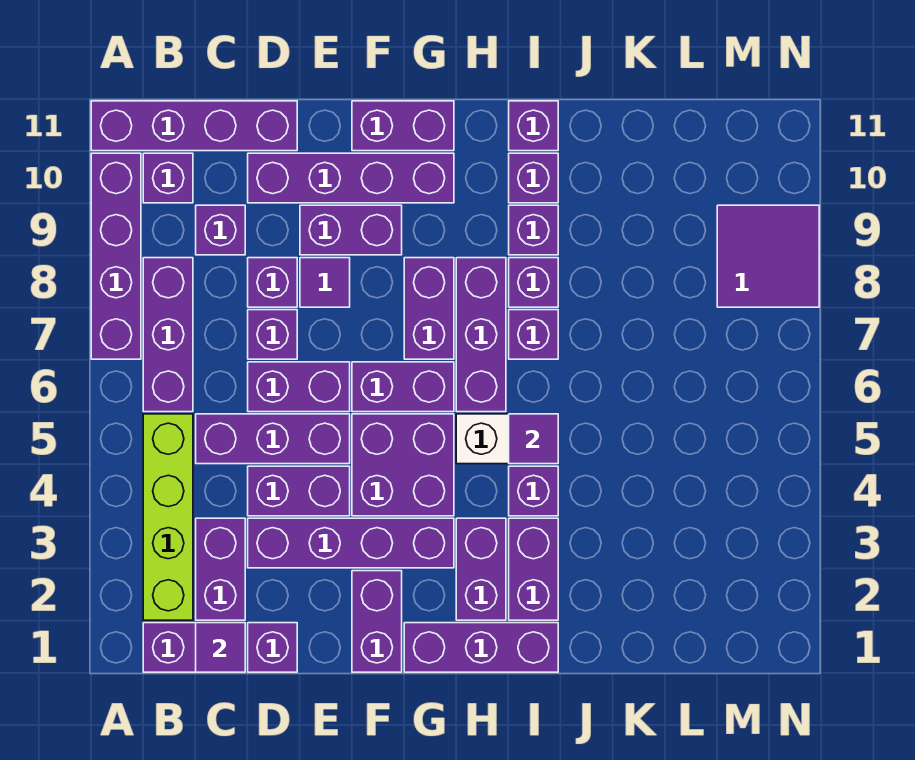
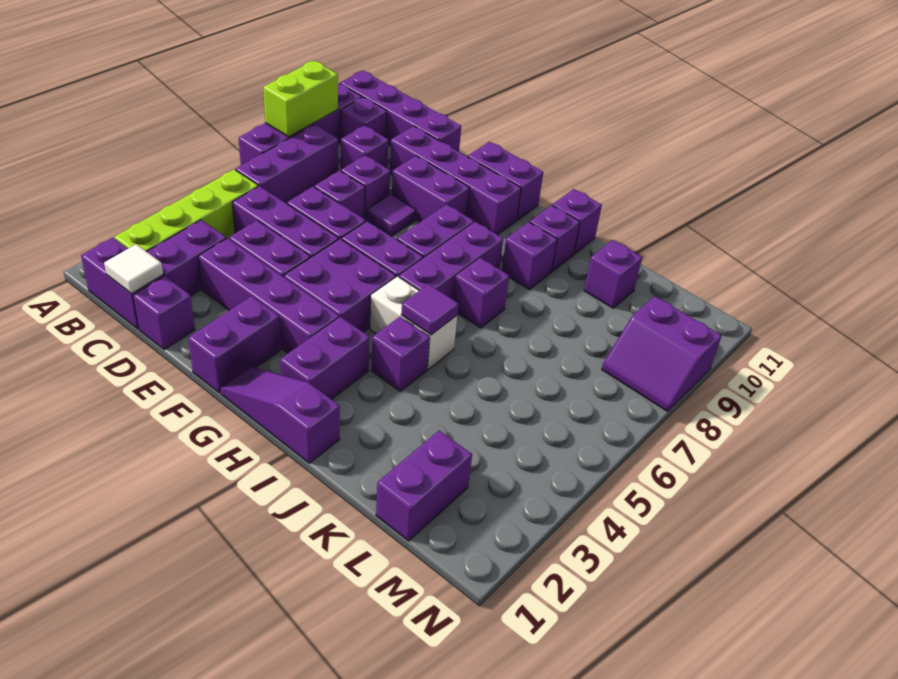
none -> lime brick A8:A9 level 2
purple tile C1 level 2 -> white tile C1 level 2
purple brick G1:I1 level 1 -> purple slope G1:I1 level 1 top I
purple brick I2:I3 level 1 -> purple brick L1:L2 level 1
purple brick I8 level 1 -> purple brick K10 level 1
purple tile M8:N9 level 1 -> purple slope M8:N9 level 1 top 9

